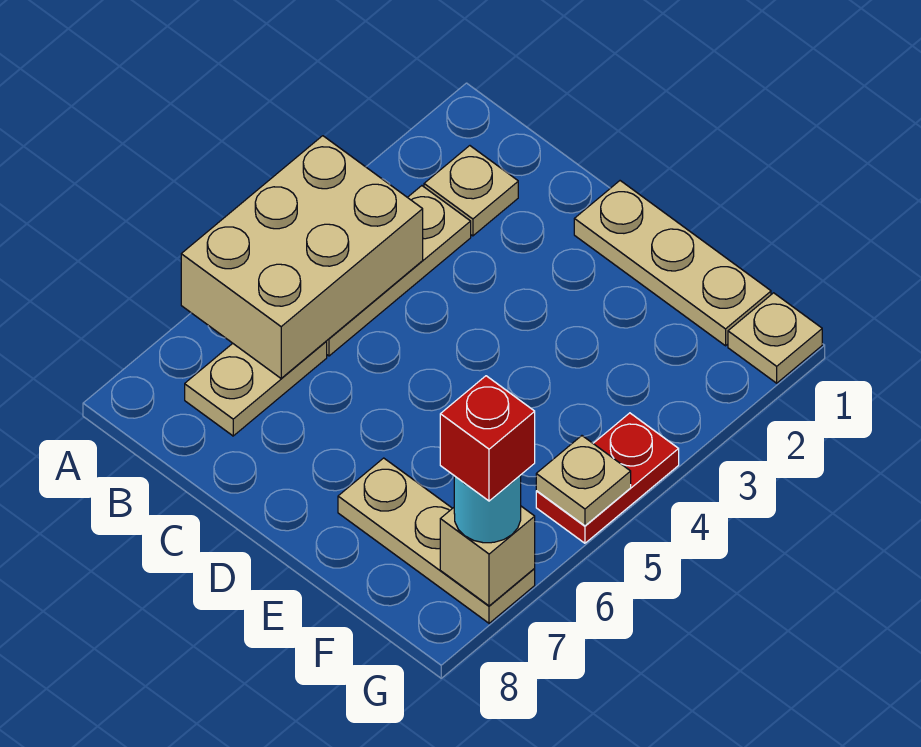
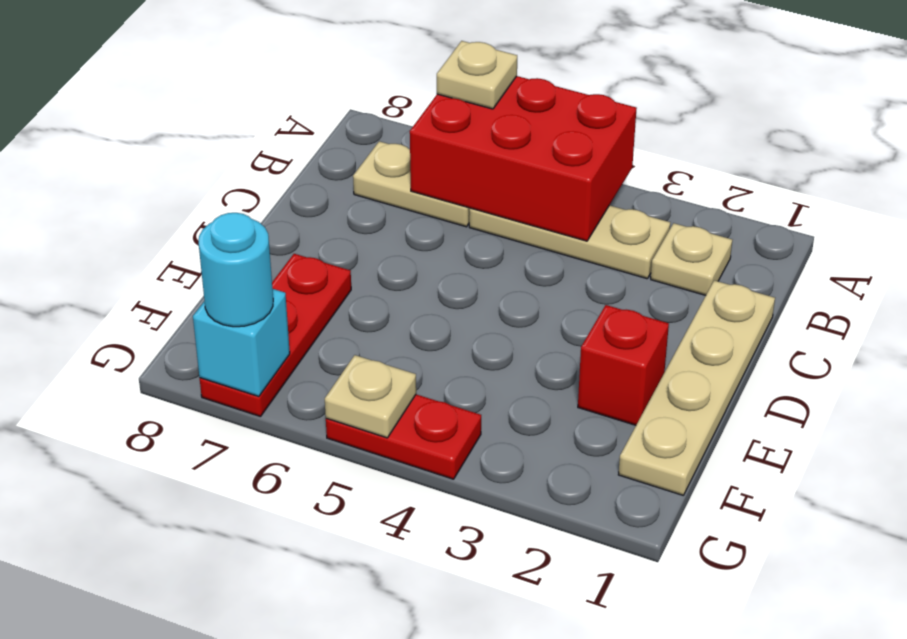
tan brick A4:B6 level 2 -> red brick A4:B6 level 2
tan plate D1:F1 level 1 -> tan plate C1:F1 level 1
tan plate E7:G7 level 1 -> red plate E7:G7 level 1
tan plate G1 level 1 -> tan plate A6 level 3
tan brick G7 level 2 -> cyan brick G7 level 2
red brick G7 level 4 -> red brick E2 level 1

